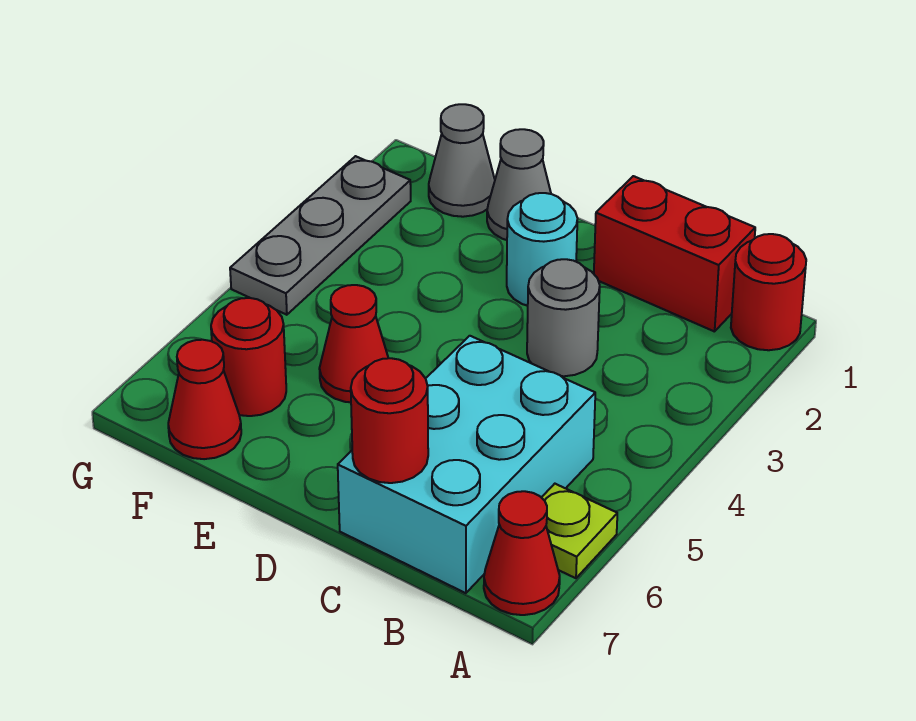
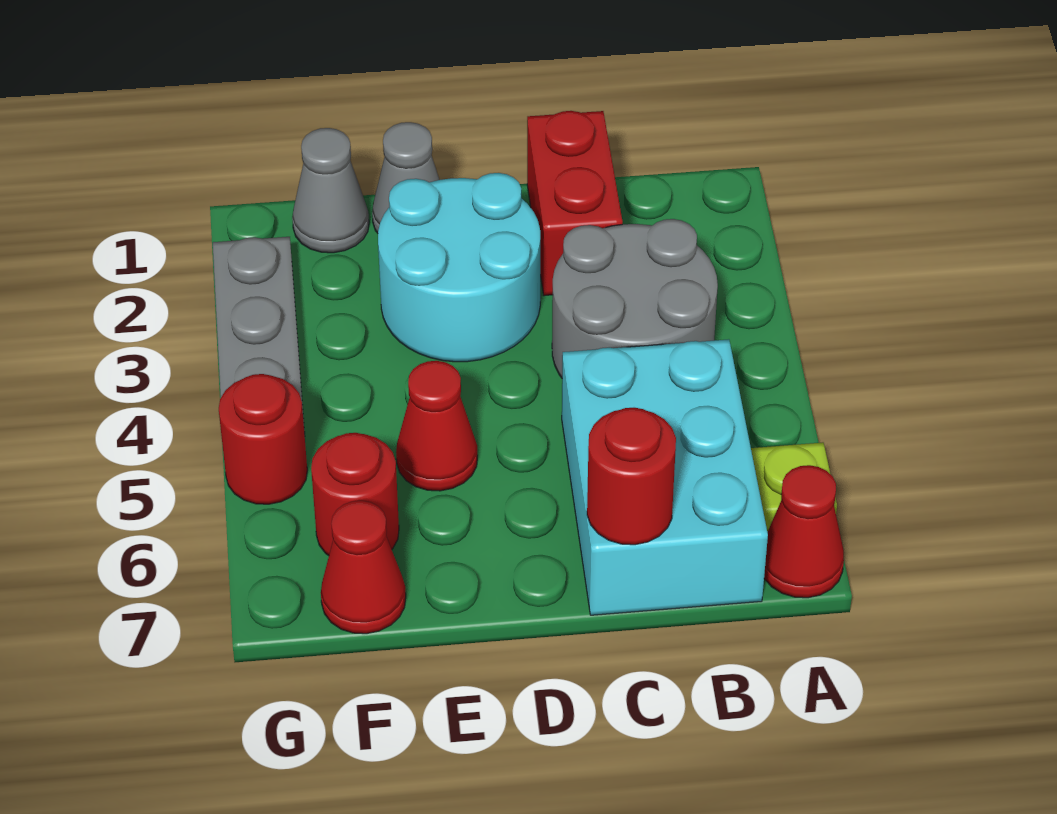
red round brick A1 level 1 -> red round brick G5 level 1
red brick B1:C1 level 1 -> red brick C1:C2 level 1
grey round brick C3 level 1 -> grey round brick B3:C4 level 1
cyan round brick D2 level 1 -> cyan round brick D2:E3 level 1

